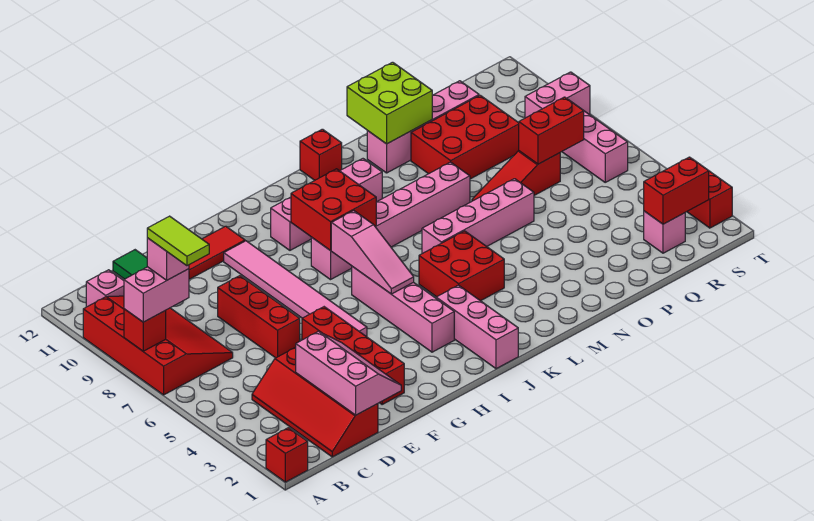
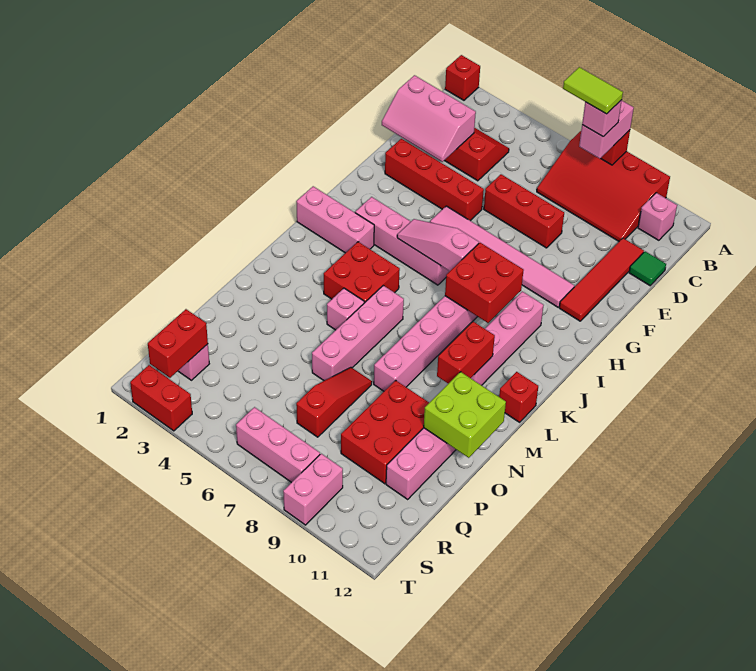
none -> pink brick M5 level 1
red brick Q7:R7 level 2 -> red brick L10:M10 level 2

